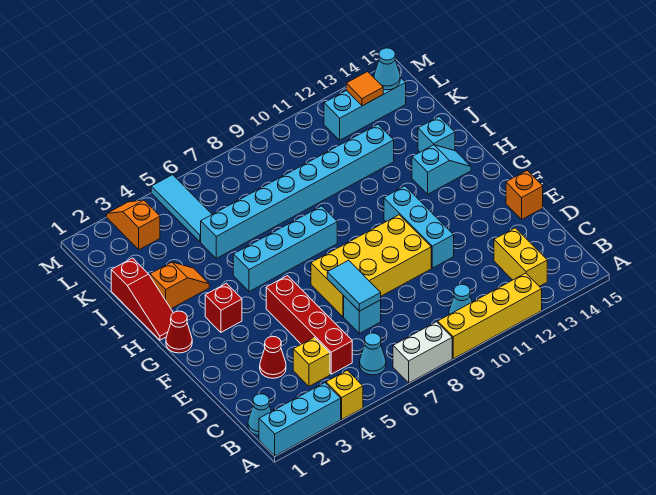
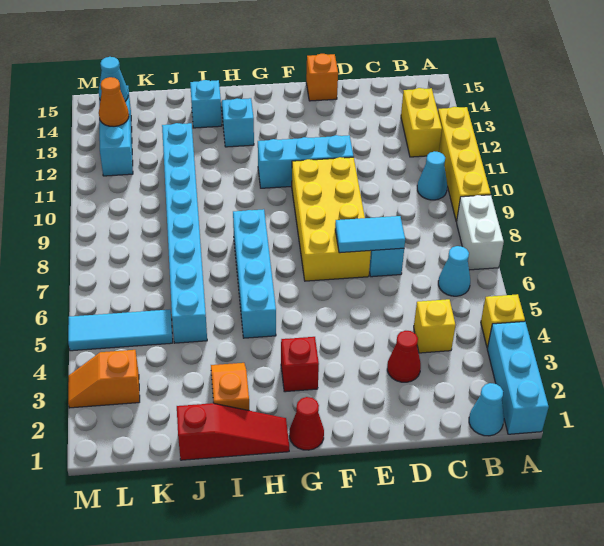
yellow brick B13:C13 level 1 -> yellow brick B12:B13 level 1
red brick C5:F5 level 1 -> none
orange tile L13 level 2 -> orange cone L13 level 2

